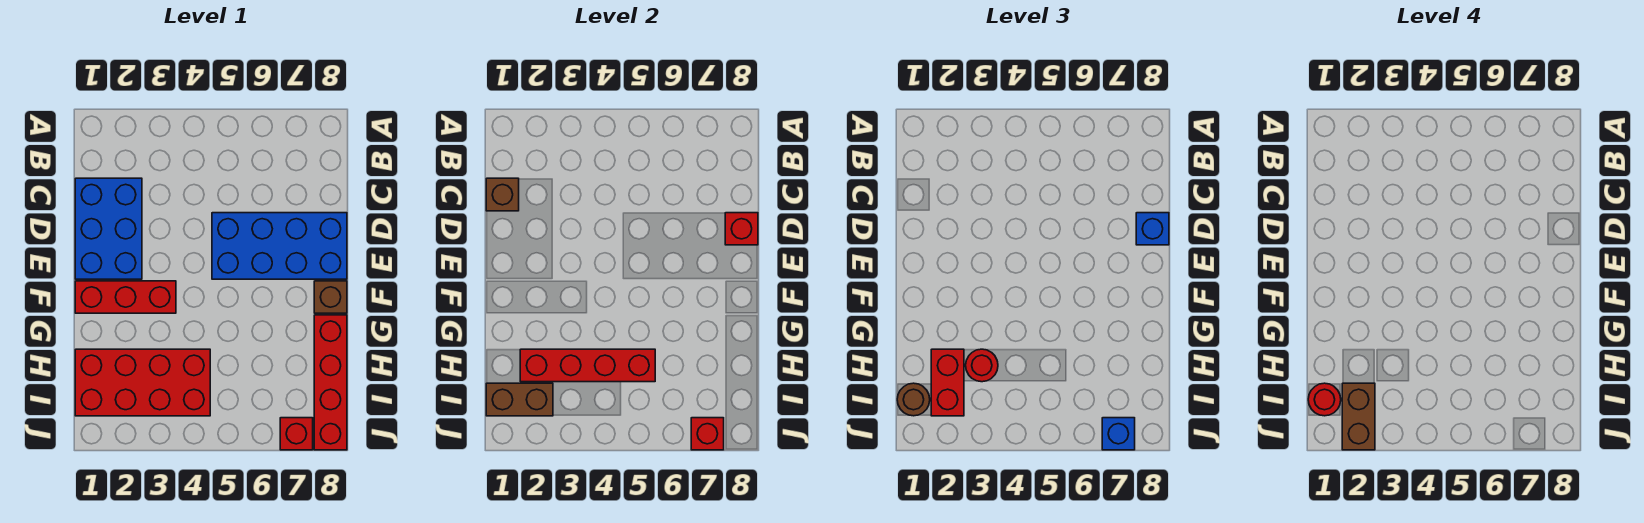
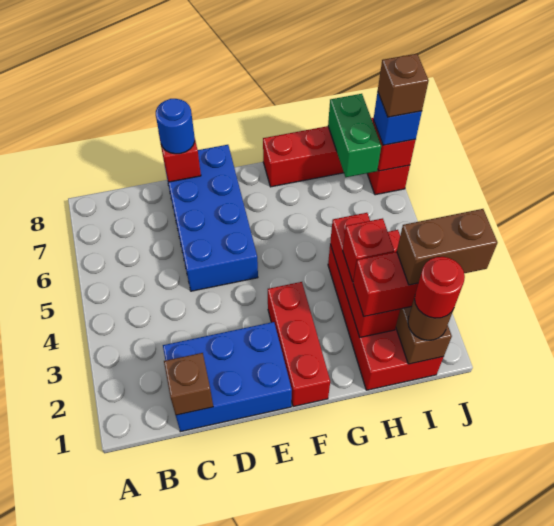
blue brick D8 level 3 -> blue round brick D8 level 3
brown brick F8 level 1 -> brown brick J7 level 4
red brick H2:H5 level 2 -> red brick H2:H4 level 2
red round brick H3 level 3 -> red brick H3 level 3
none -> green brick I7:I8 level 2

